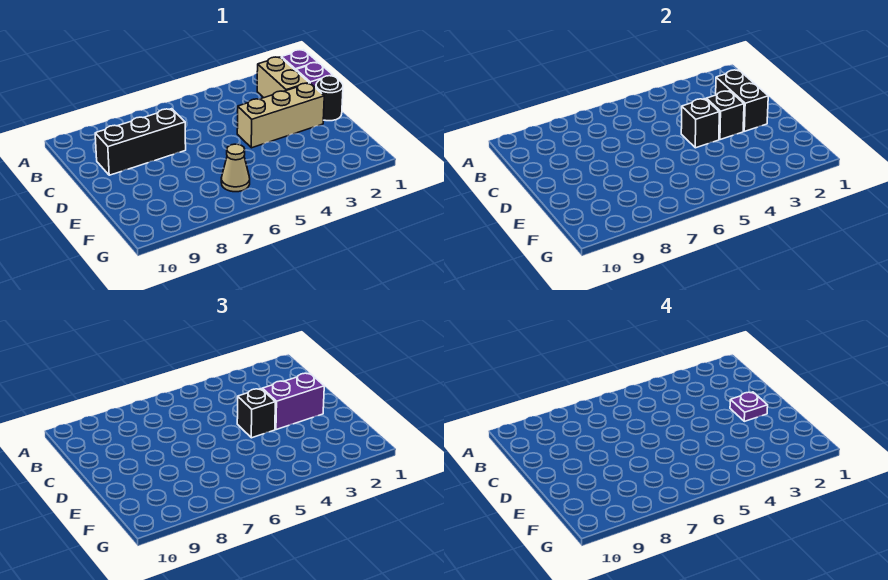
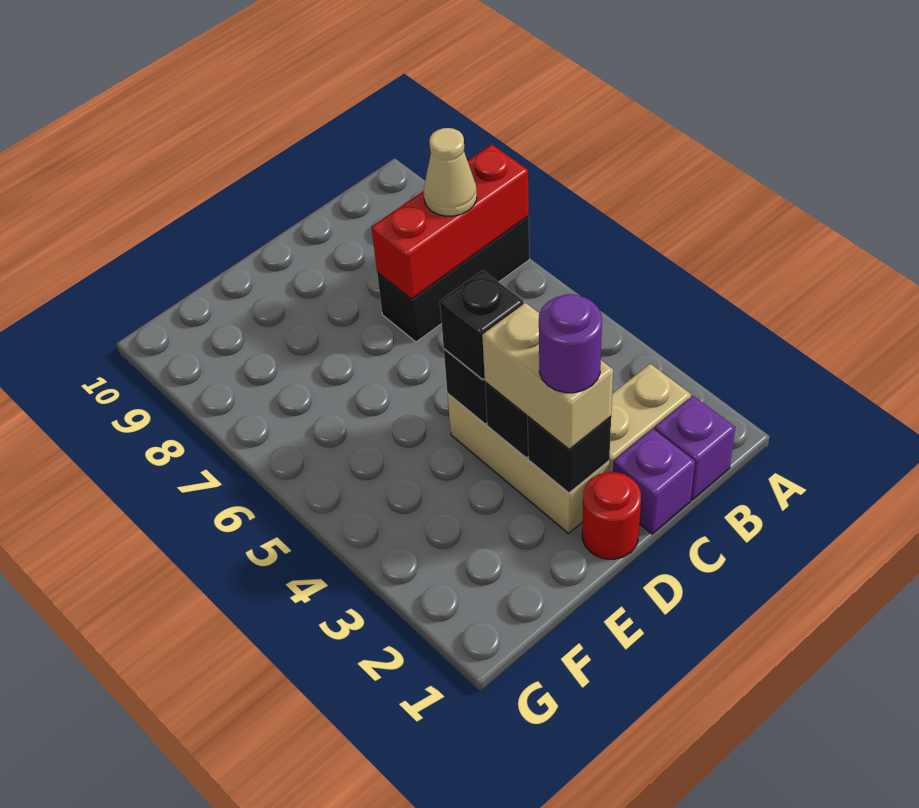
none -> red brick A7:C7 level 2
black brick C2:D2 level 2 -> black brick D2 level 2
black brick C7:C9 level 1 -> black brick A7:C7 level 1
black round brick D1 level 1 -> red round brick D1 level 1
purple brick D2:D3 level 3 -> tan brick D2:D3 level 3
purple plate D2 level 4 -> purple round brick D2 level 4
tan cone F6 level 1 -> tan cone B7 level 3

